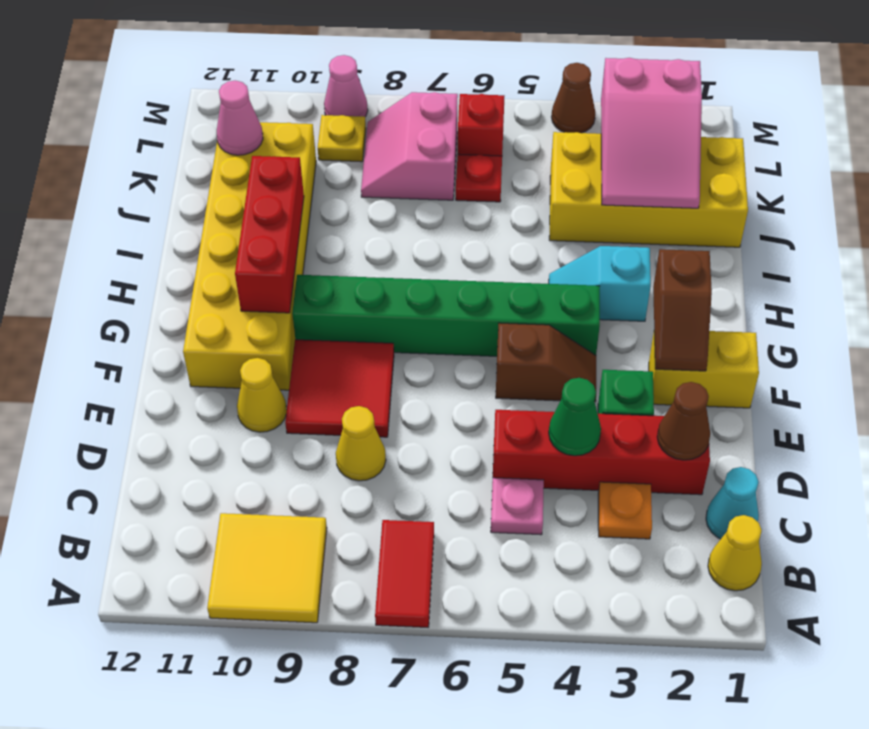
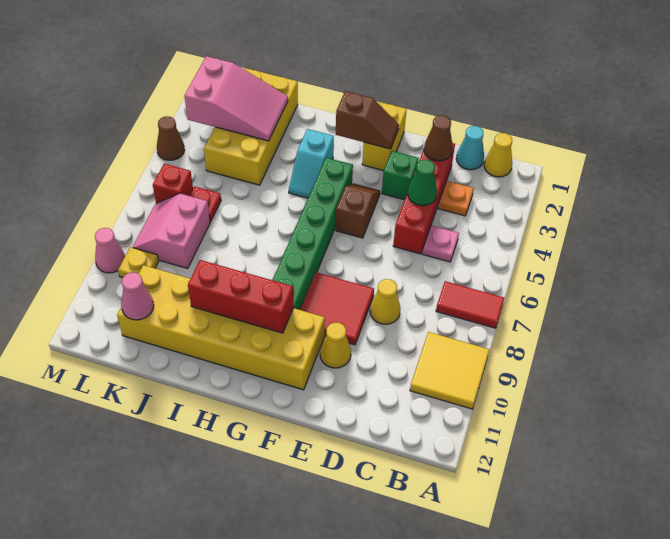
pink slope K7:L8 level 1 top 7 -> pink slope K7:L8 level 1 top K

